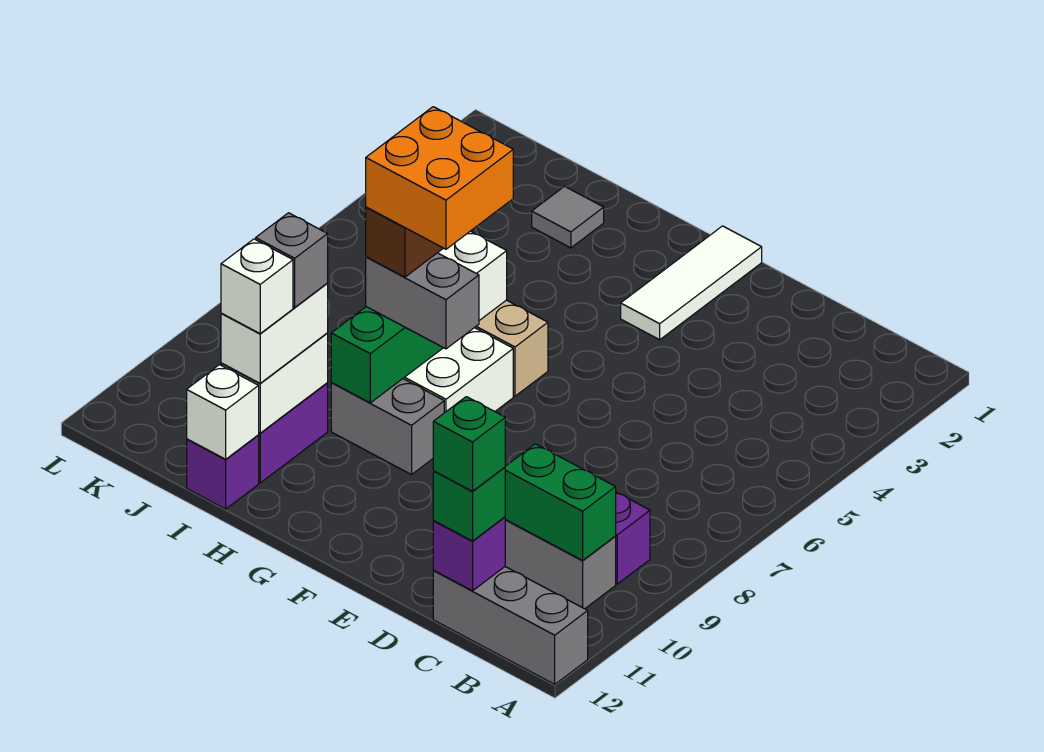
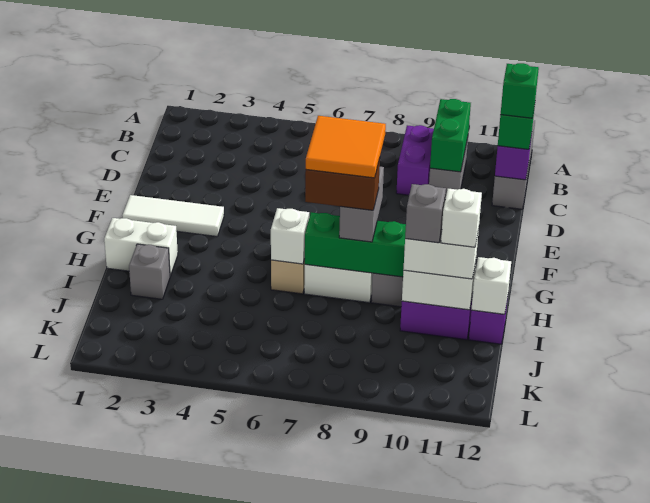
orange brick G7:H8 level 5 -> orange tile G7:H8 level 5
none -> white brick H1:H2 level 1
grey tile I2 level 1 -> grey brick I2 level 1

